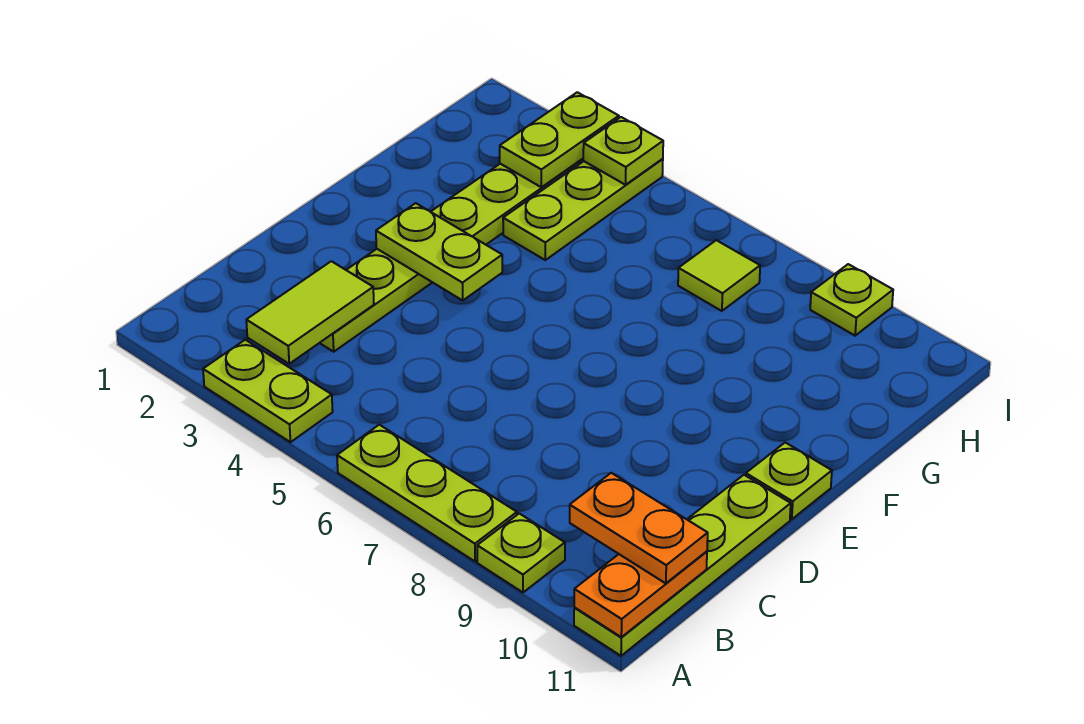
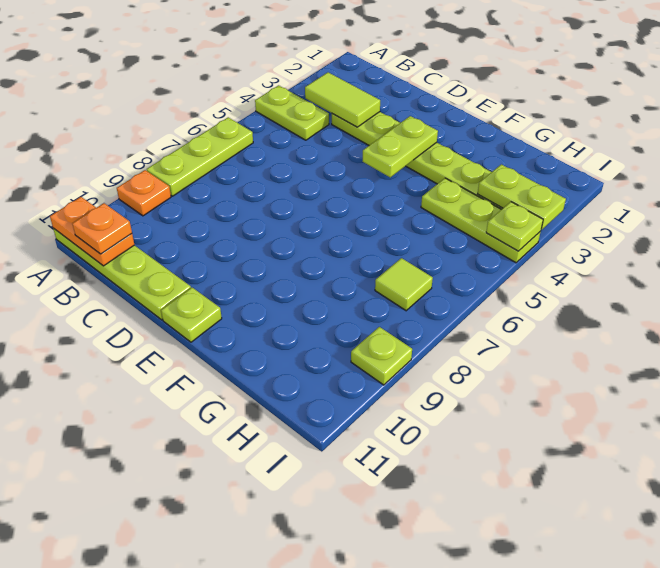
lime plate A3:A4 level 1 -> lime plate A4:B4 level 1
lime plate A9 level 1 -> orange plate A9 level 1
orange plate B10:B11 level 3 -> orange plate B11 level 3

